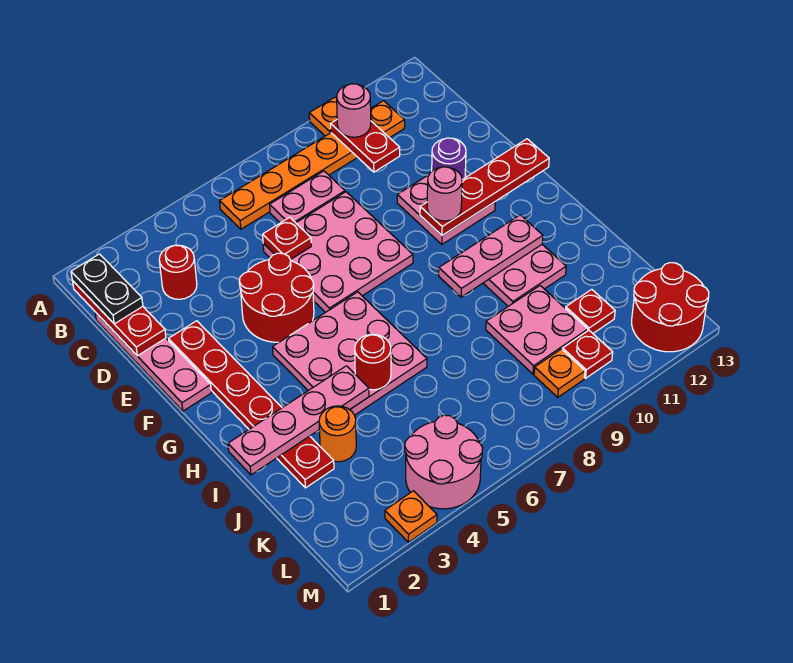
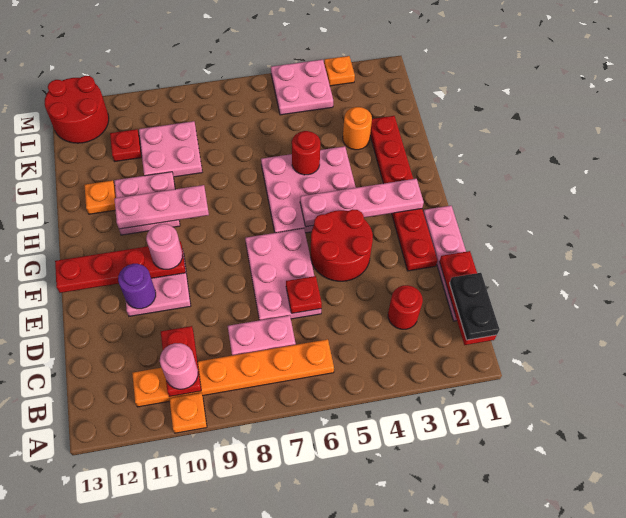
pink plate D6:F8 level 1 -> pink plate D6:F7 level 1
pink plate I1:I4 level 2 -> pink plate G2:G5 level 2
pink round brick L4:M5 level 1 -> pink plate L4:M5 level 1
orange plate L9 level 1 -> orange plate I12 level 1
red plate L10 level 1 -> none

